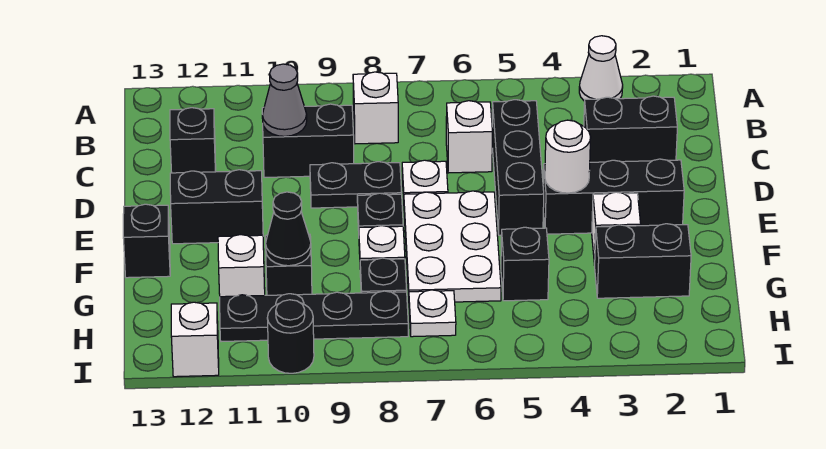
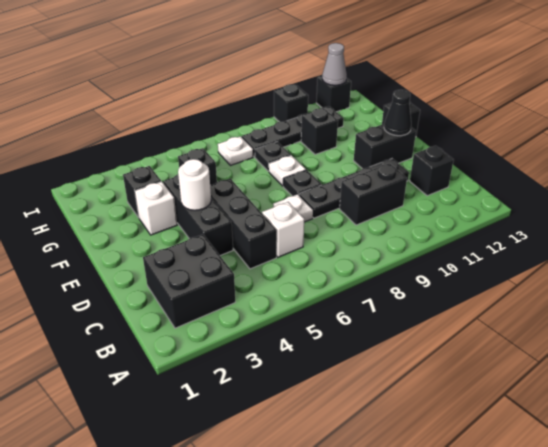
white cone A3 level 1 -> none
white brick B8 level 1 -> none
black brick C2:C3 level 1 -> black brick B2:C3 level 1
grey cone C10 level 2 -> grey cone I12 level 2
black plate D8:D9 level 1 -> black plate D8:D11 level 1
black brick E2:E4 level 1 -> black brick D4:F4 level 1
white plate E6:G7 level 1 -> none
black brick G2:G3 level 1 -> black brick G3 level 1
black cone G10 level 2 -> black cone E12 level 2
white brick G11 level 1 -> none
black round brick I10 level 1 -> black brick I10 level 1
white brick I12 level 1 -> black brick I12 level 1

